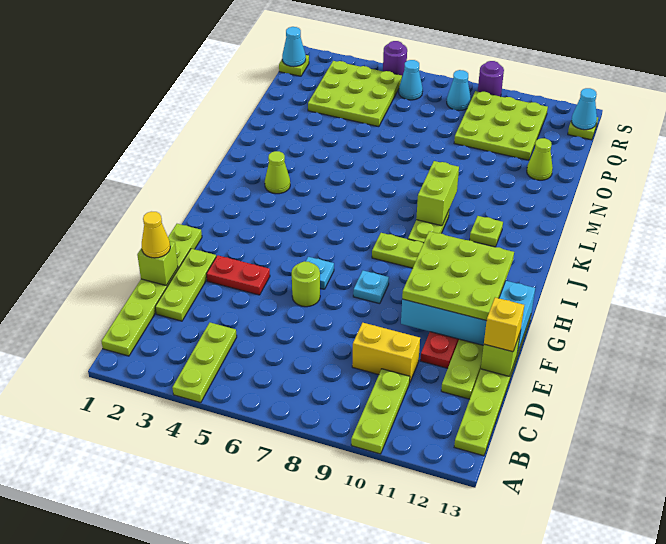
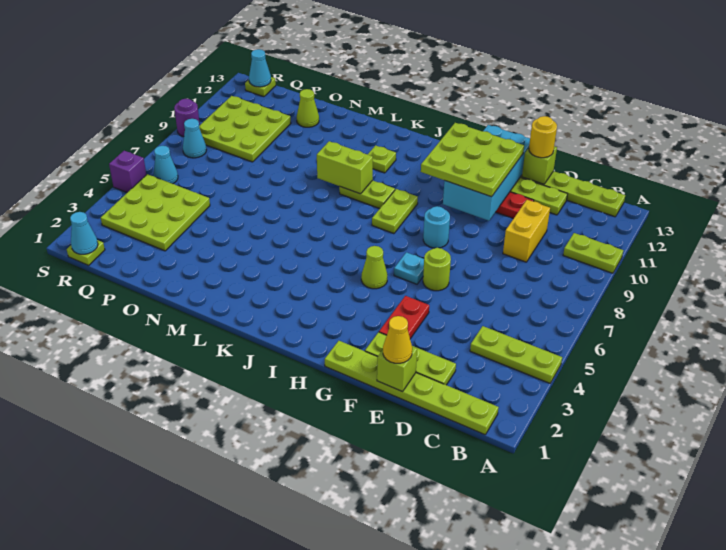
lime plate A10:C10 level 1 -> lime plate A10:B10 level 1
yellow brick E13 level 3 -> yellow round brick E13 level 3
cyan plate G8 level 1 -> cyan round brick G8 level 1
lime cone K3 level 1 -> lime cone H5 level 1
purple round brick S5 level 1 -> purple brick S5 level 1

